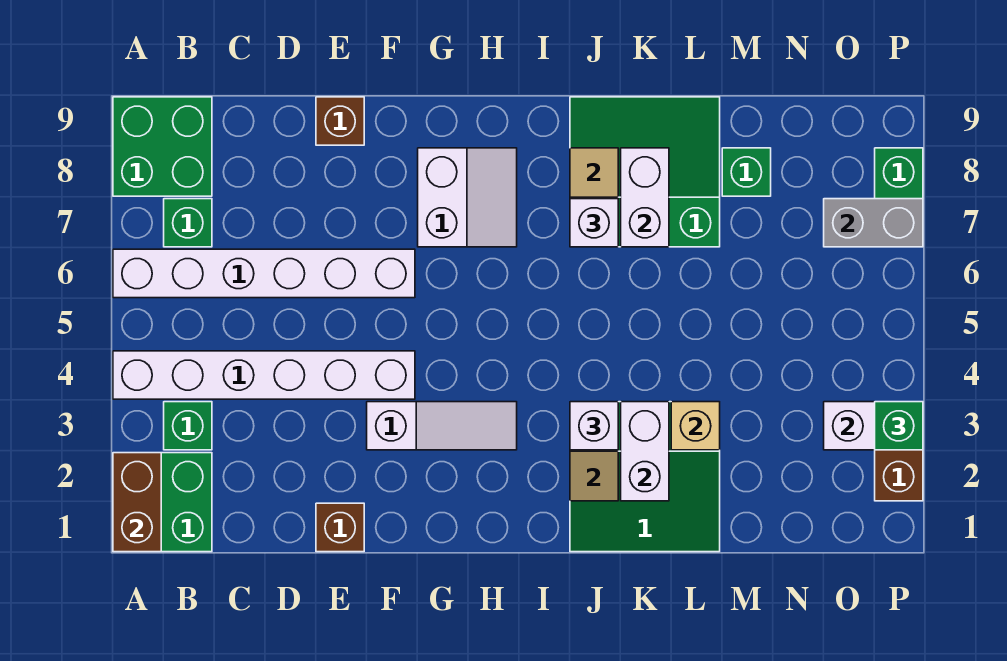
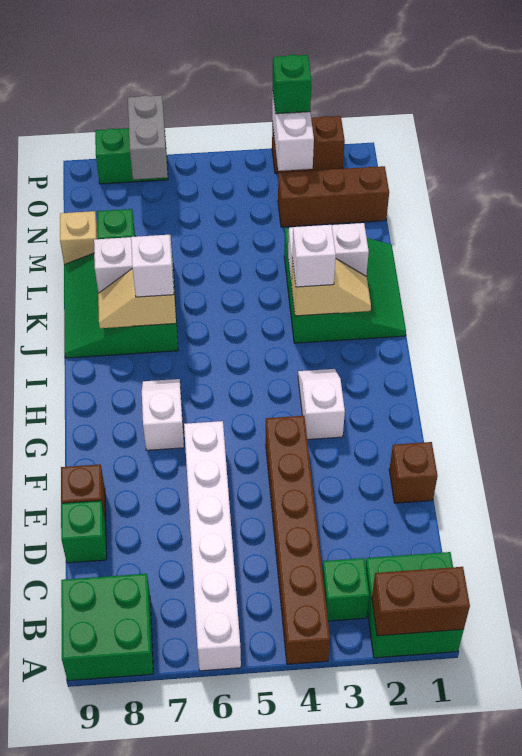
white brick A4:F4 level 1 -> brown brick A4:F4 level 1
green brick B7 level 1 -> green brick D9 level 1
white slope F3:H3 level 1 top F -> white slope G3:H3 level 1 top G
white slope G7:H8 level 1 top G -> white slope G7:H7 level 1 top G
tan brick L3 level 2 -> tan brick M9 level 1
none -> brown brick N1:N3 level 1

